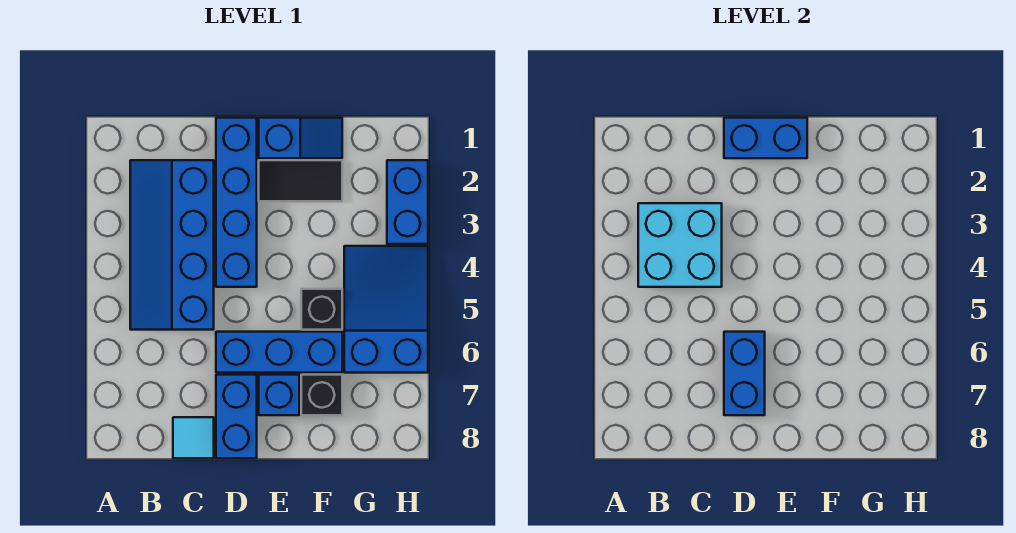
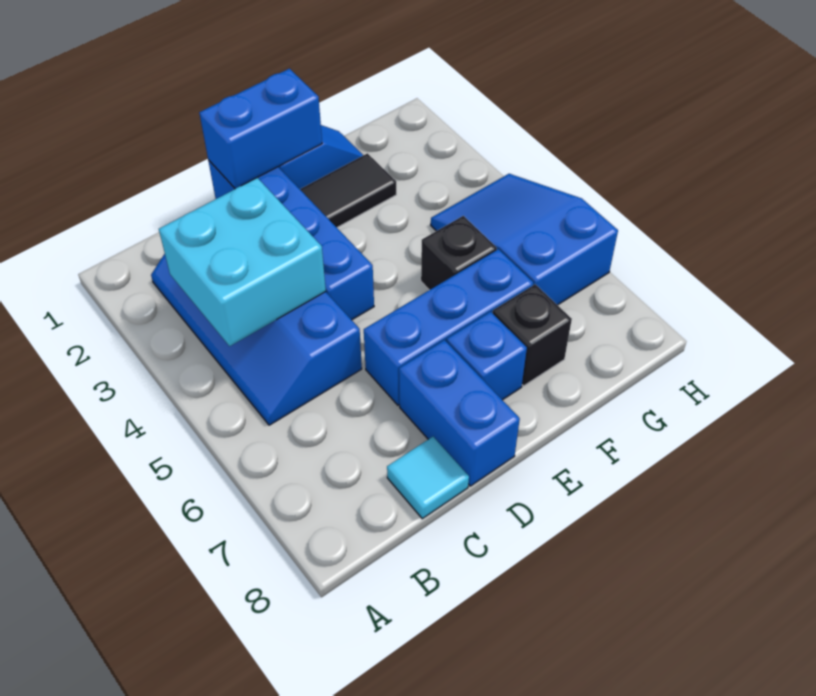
blue brick D6:D7 level 2 -> none
blue brick H2:H3 level 1 -> none

